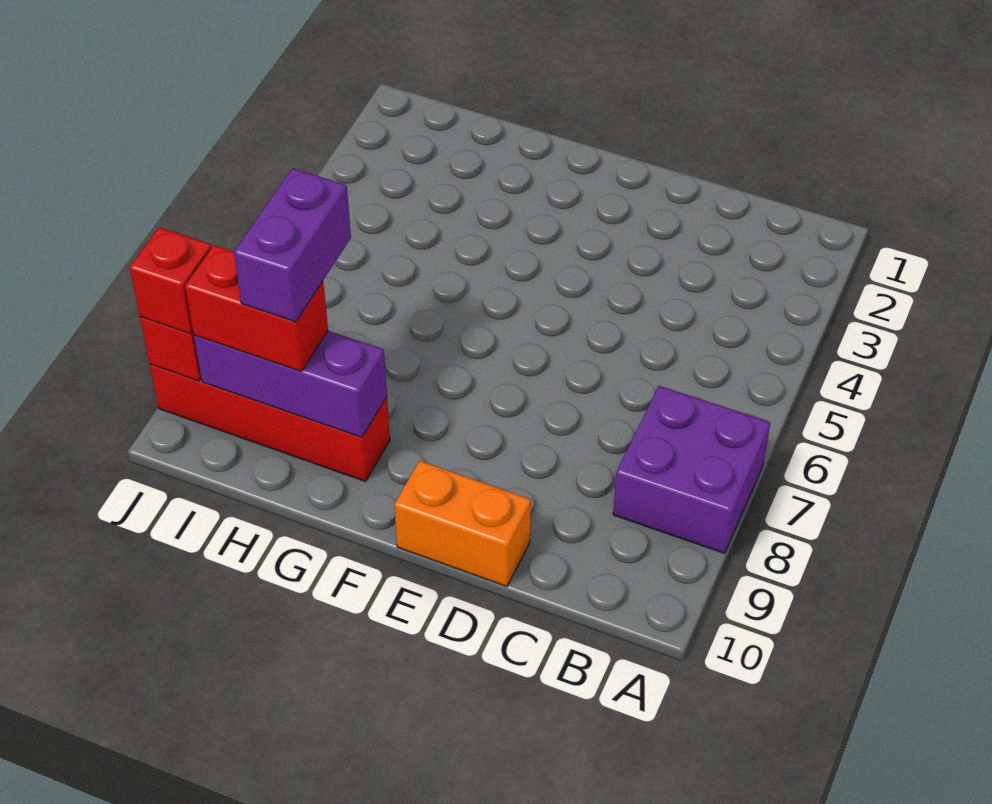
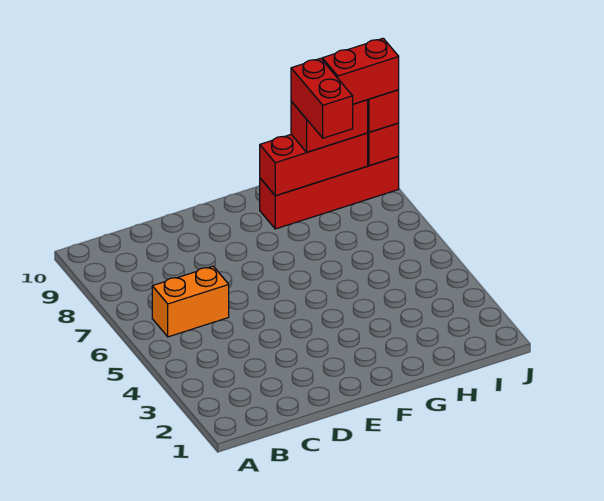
purple brick A7:B8 level 1 -> none
orange brick D10:E10 level 1 -> orange brick B6:C6 level 1
purple brick G9:I9 level 2 -> red brick G9:I9 level 2
purple brick H8:H9 level 4 -> red brick H8:H9 level 4
none -> red brick I9:J9 level 4

